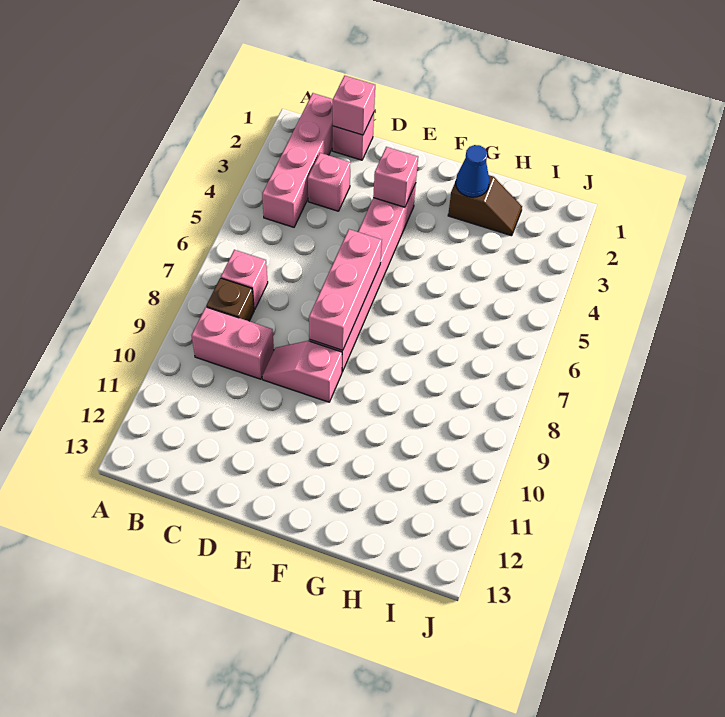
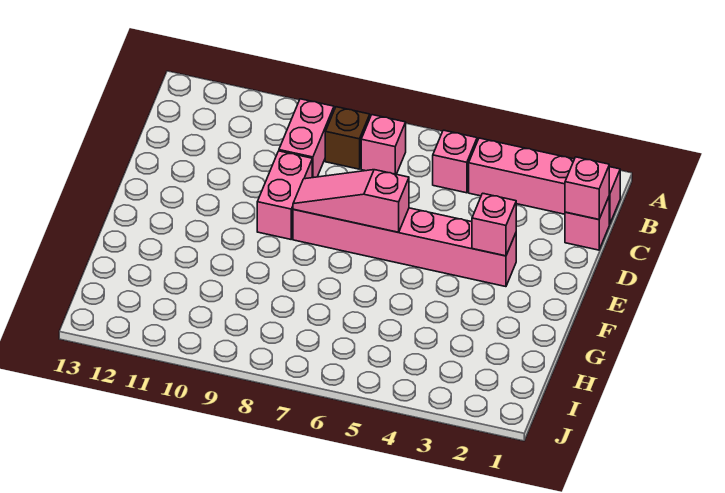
pink brick C3 level 1 -> pink brick B5 level 1
pink slope D9:E9 level 1 top E -> pink brick D9:E9 level 1
pink brick E6:E8 level 2 -> pink slope E6:E8 level 2 top 6
brown slope G2:H2 level 1 top G -> none
blue cone G2 level 2 -> none

